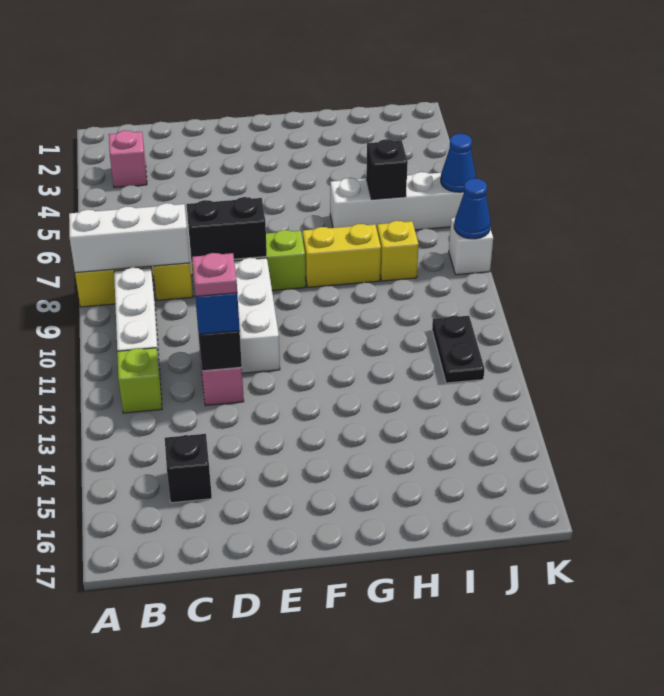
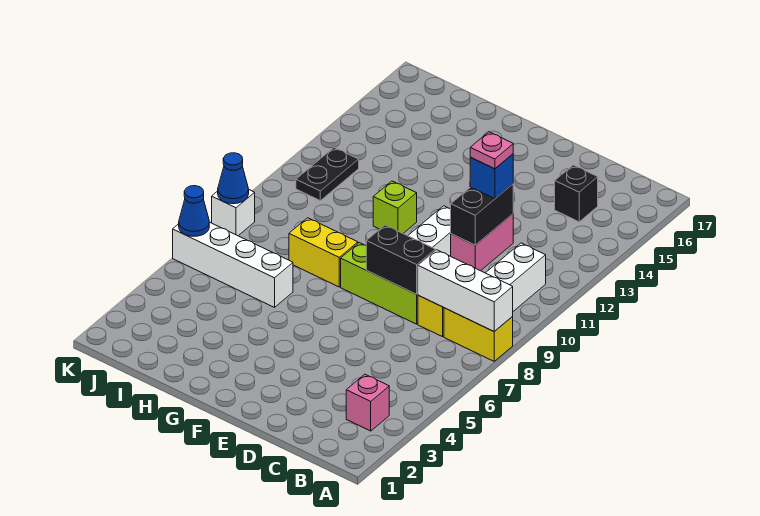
lime brick B12 level 1 -> lime brick G11 level 1
black brick I6 level 2 -> none
yellow brick I8 level 1 -> none

